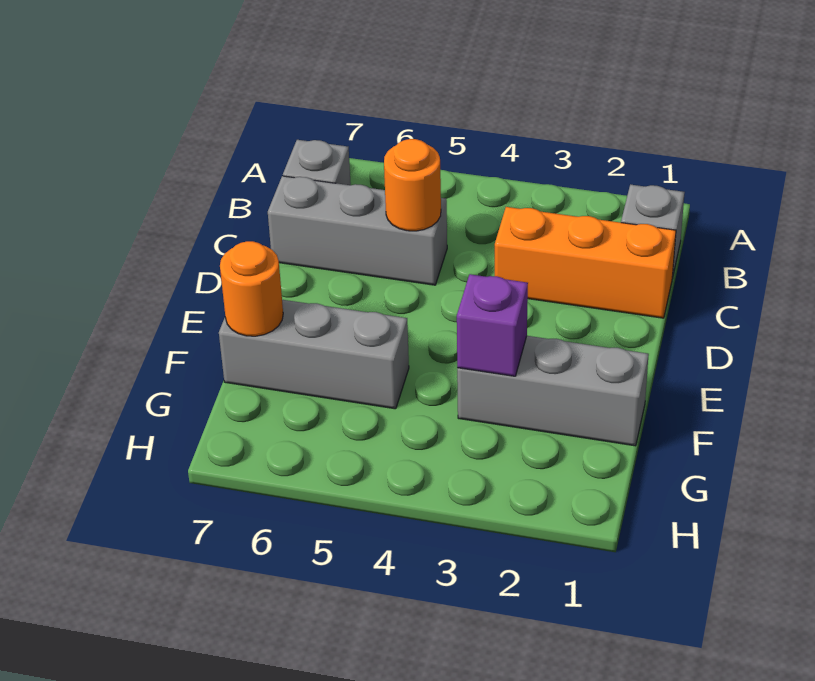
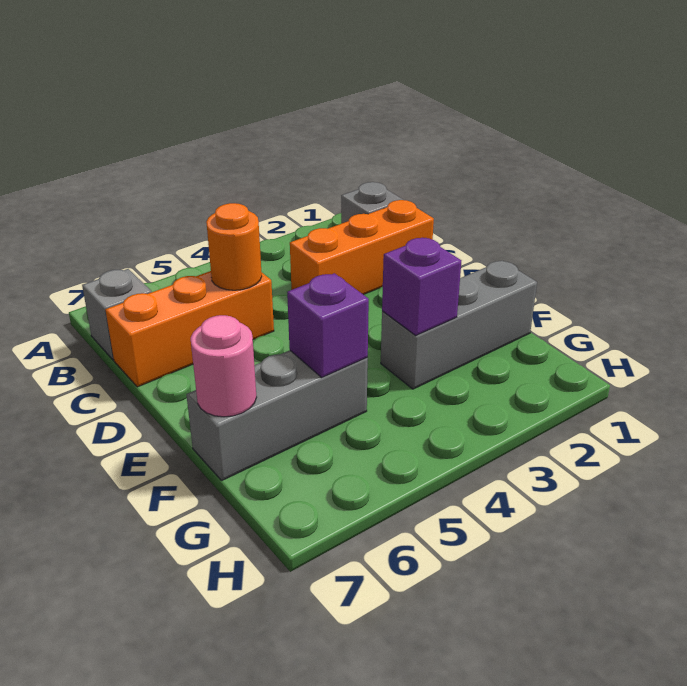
grey brick C5:C7 level 1 -> orange brick C5:C7 level 1
none -> purple brick F5 level 2
orange round brick F7 level 2 -> pink round brick F7 level 2

